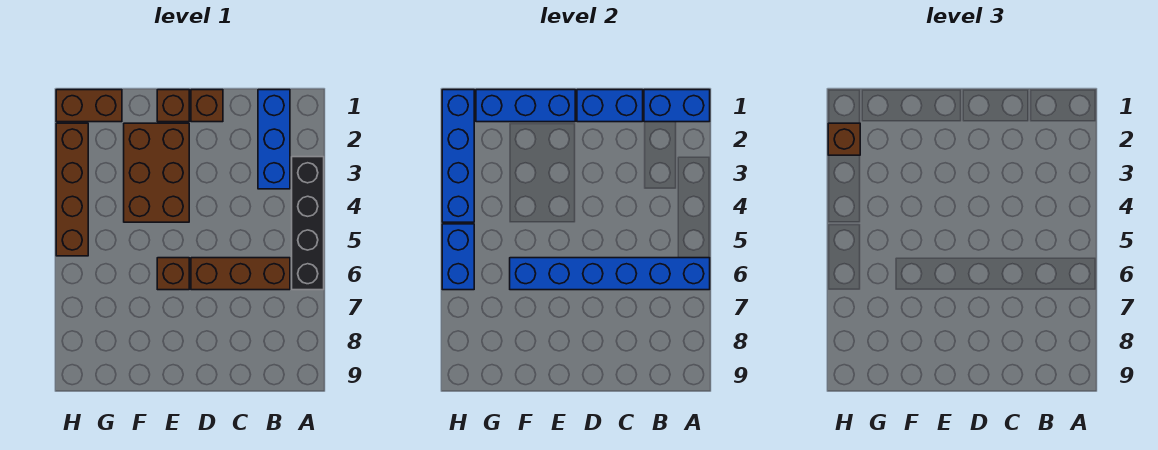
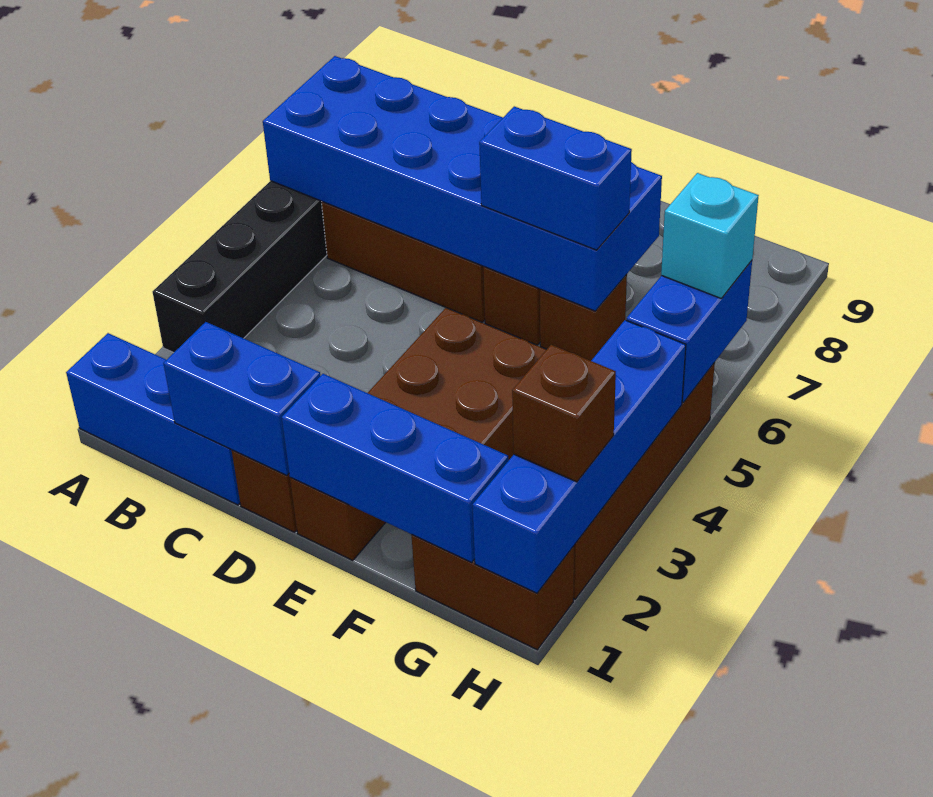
blue brick A1:B1 level 2 -> blue brick E6:F6 level 3
blue brick A6:F6 level 2 -> blue brick A6:F7 level 2
blue brick B1:B3 level 1 -> blue brick A1:C1 level 1
none -> brown brick F6 level 1
none -> cyan brick H6 level 3

